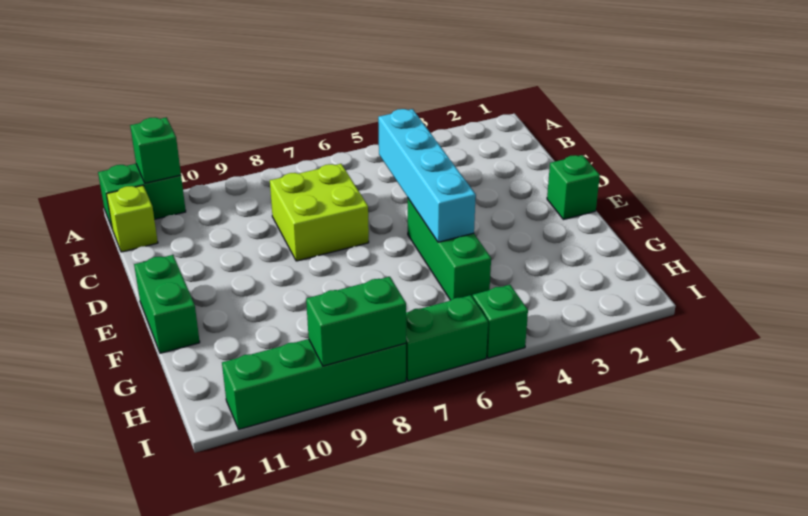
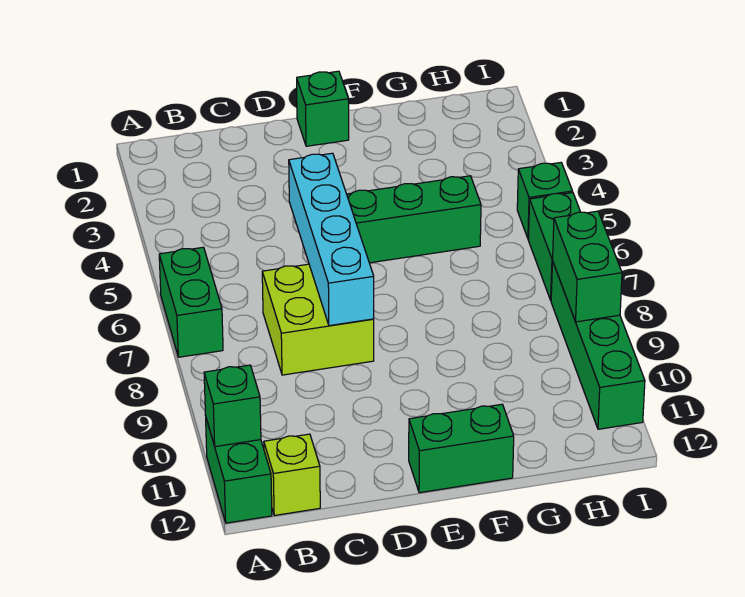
none -> green brick A6:A7 level 1
cyan brick C5:F5 level 2 -> cyan brick D5:D8 level 2

